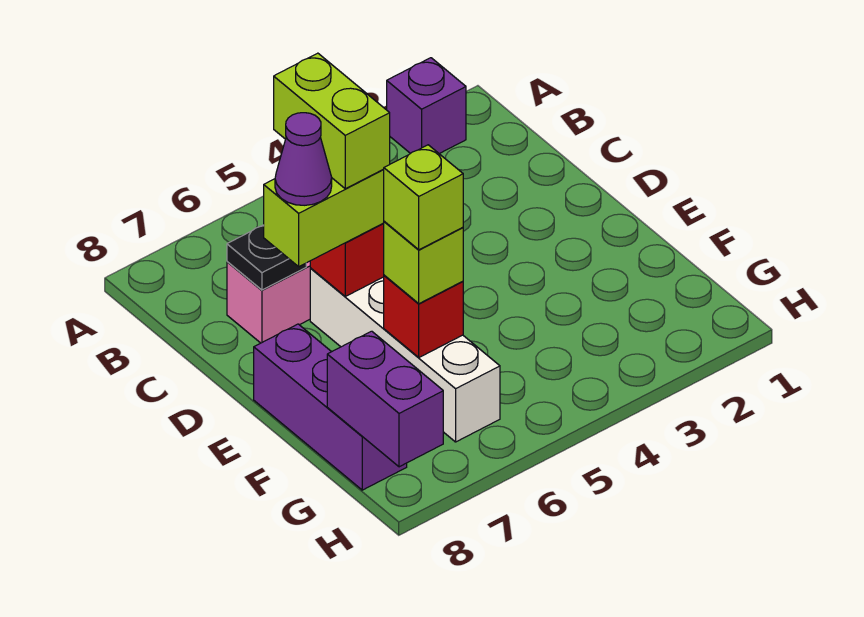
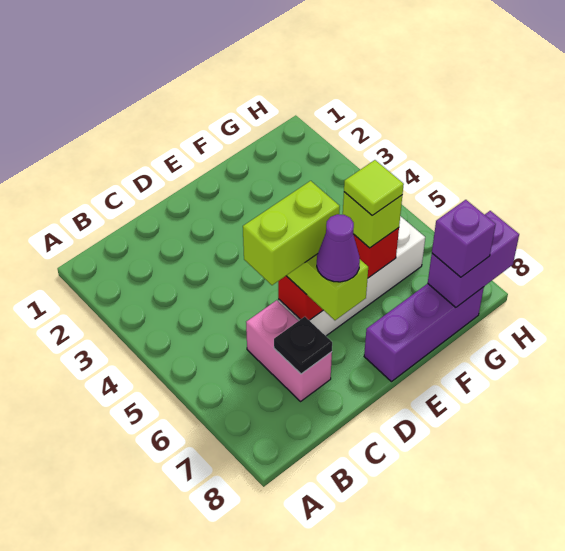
purple brick A2 level 1 -> purple brick G8 level 3
lime brick F6 level 4 -> lime tile F6 level 4

